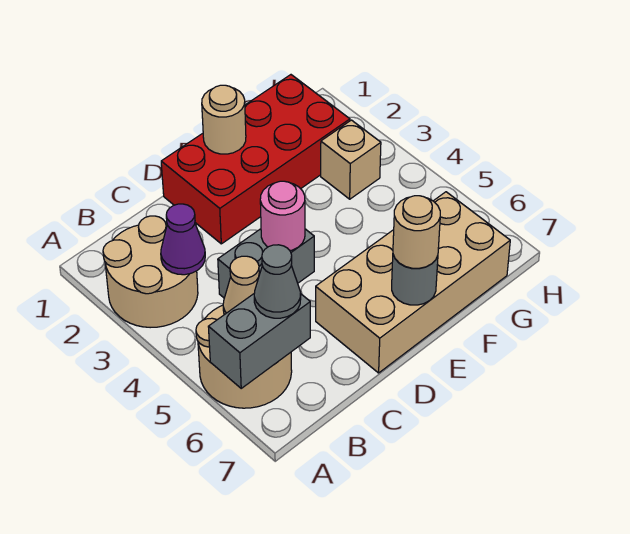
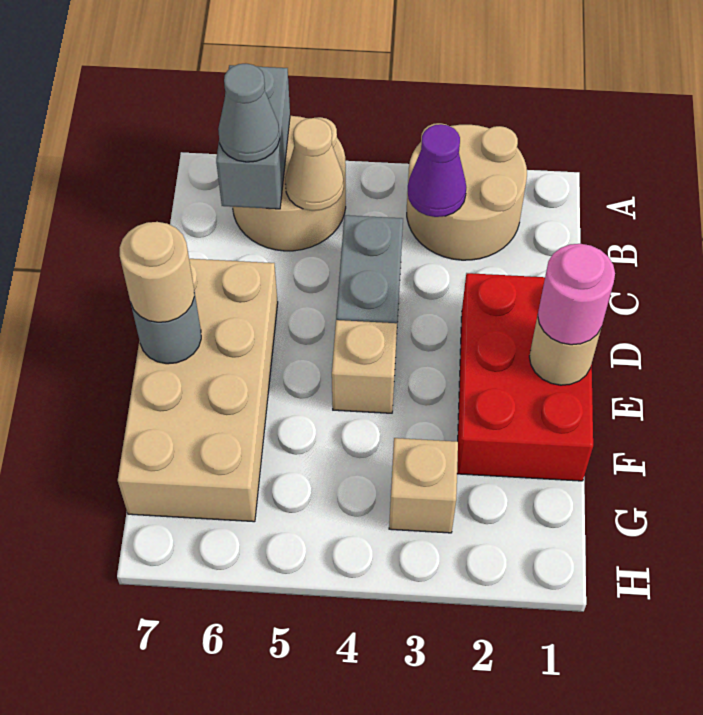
red brick D1:G2 level 1 -> red brick D1:F2 level 1
pink round brick D4 level 2 -> pink round brick E1 level 3
none -> tan brick E4 level 1

